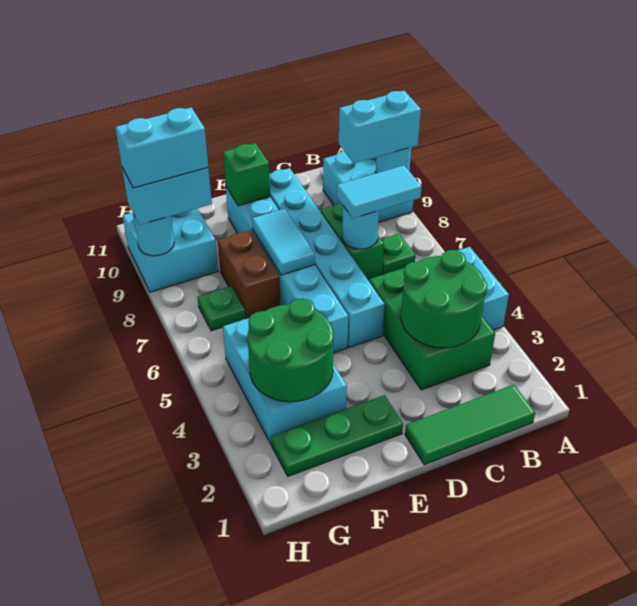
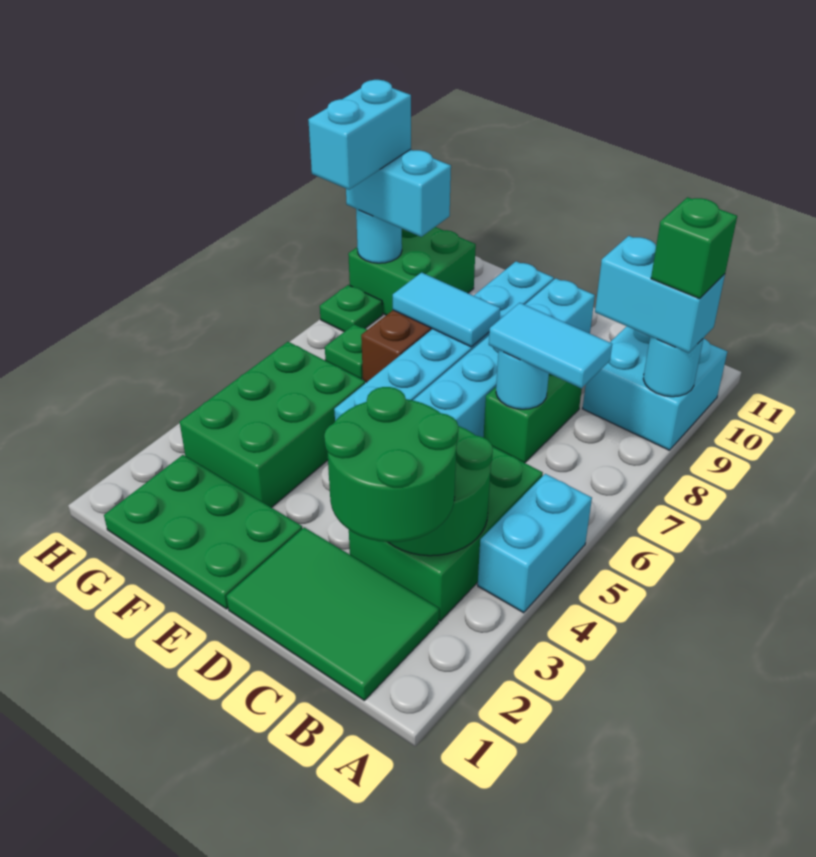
green tile B1:D1 level 1 -> green tile B1:D2 level 1
green plate B7 level 1 -> green plate H8 level 1
green plate E2:G2 level 1 -> green plate E1:G2 level 1
cyan tile E7:E8 level 2 -> cyan tile E8:F8 level 2
green brick E10 level 2 -> green brick A9 level 4
cyan brick F3:G5 level 1 -> green brick F3:G5 level 1
green round brick F3:G4 level 2 -> green round brick B2:C3 level 3
cyan brick G9:H10 level 1 -> green brick G9:H10 level 1
cyan brick G9:H9 level 4 -> cyan brick H8:H9 level 4

